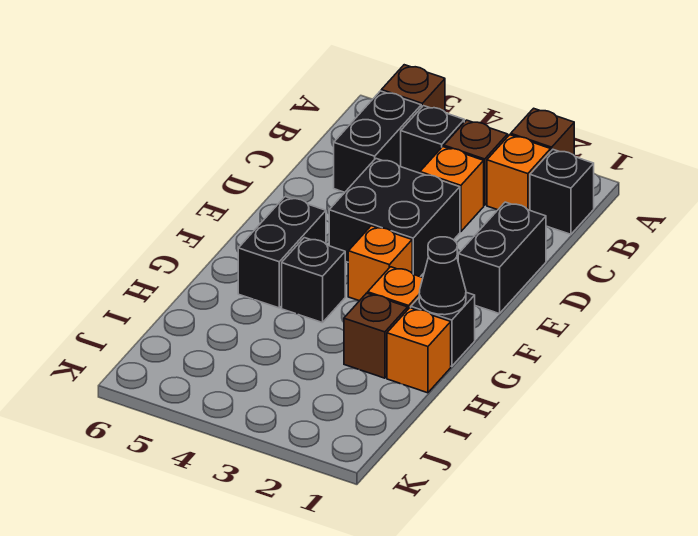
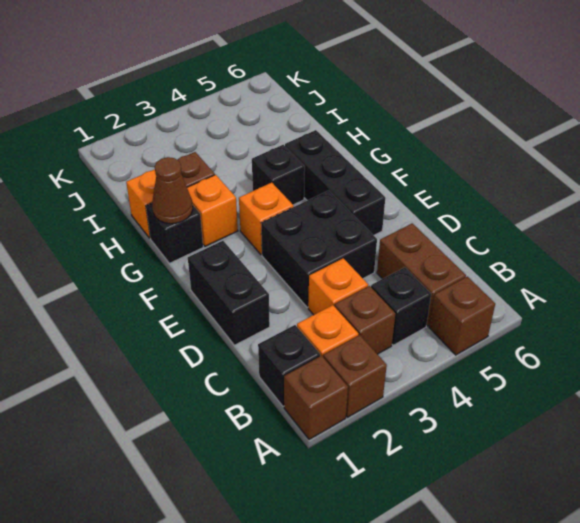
none -> brown brick A1 level 1
black brick B5:C5 level 1 -> brown brick B5:C5 level 1
black brick F5:G5 level 1 -> black brick E5:G5 level 1
black cone G1 level 2 -> brown cone G1 level 2

